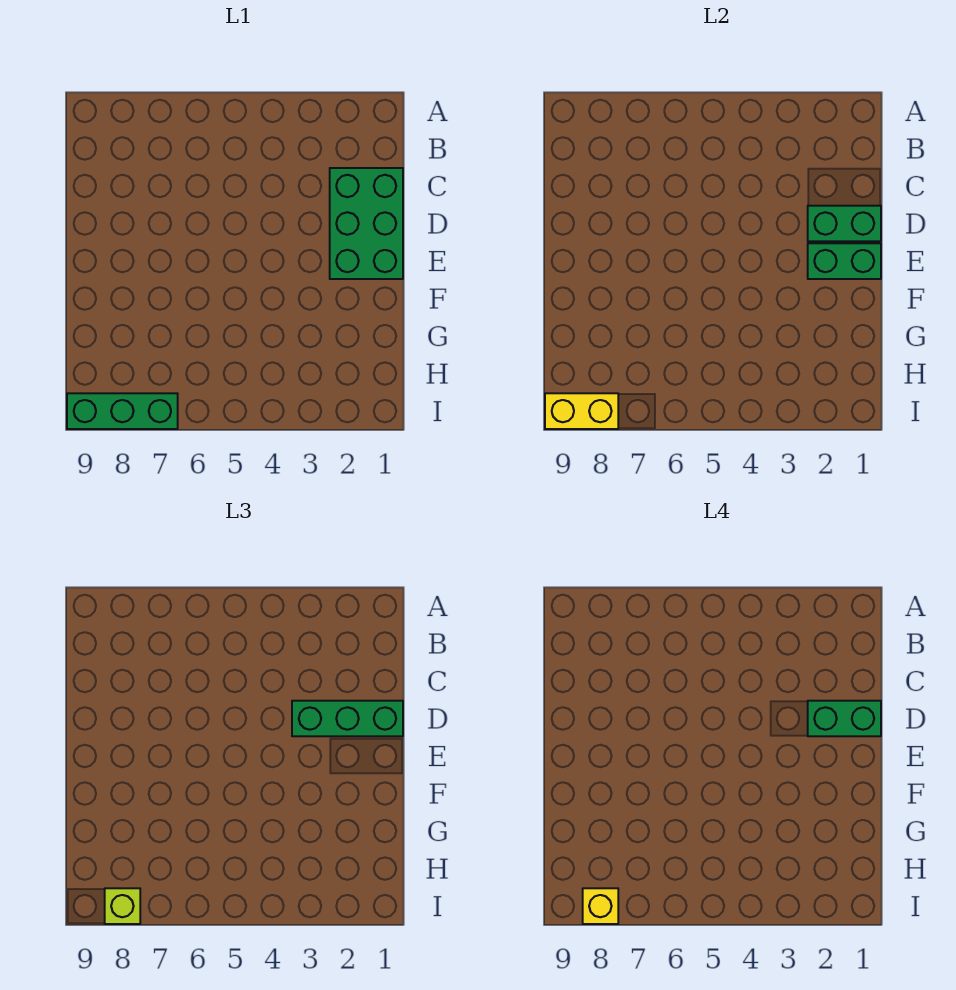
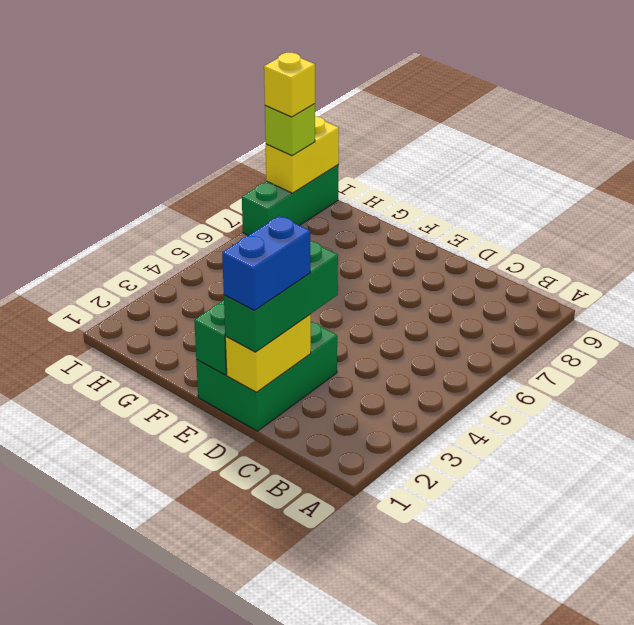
green brick C1:E2 level 1 -> green brick D1:E3 level 1
green brick D1:D2 level 2 -> yellow brick D1:D2 level 2
green brick D1:D2 level 4 -> blue brick D1:D2 level 4

